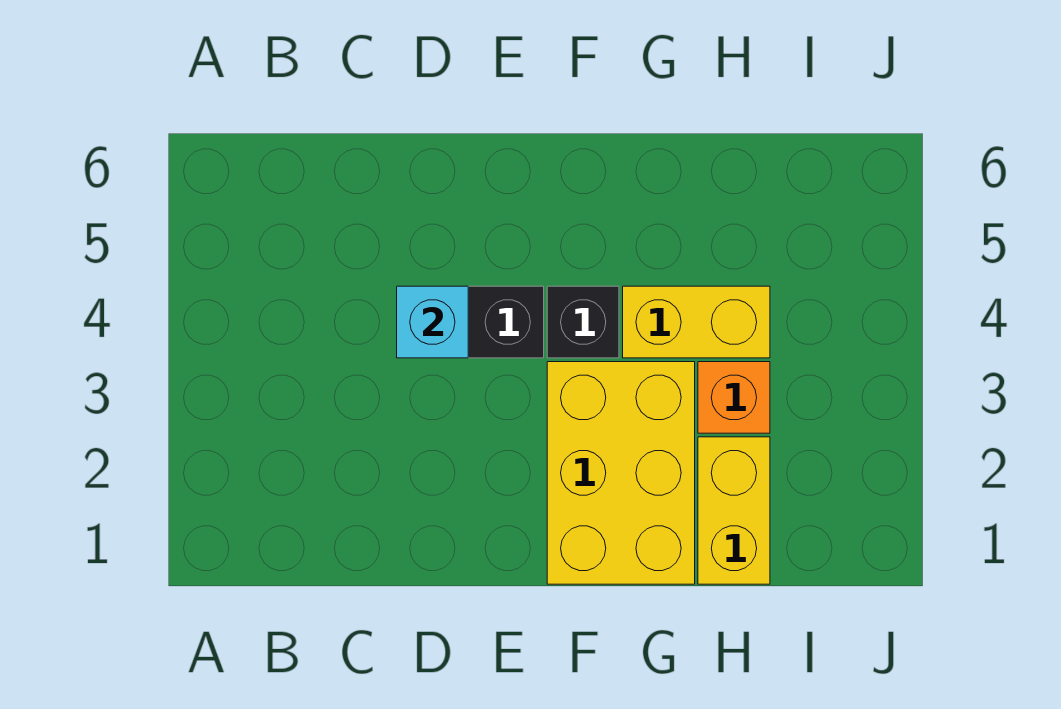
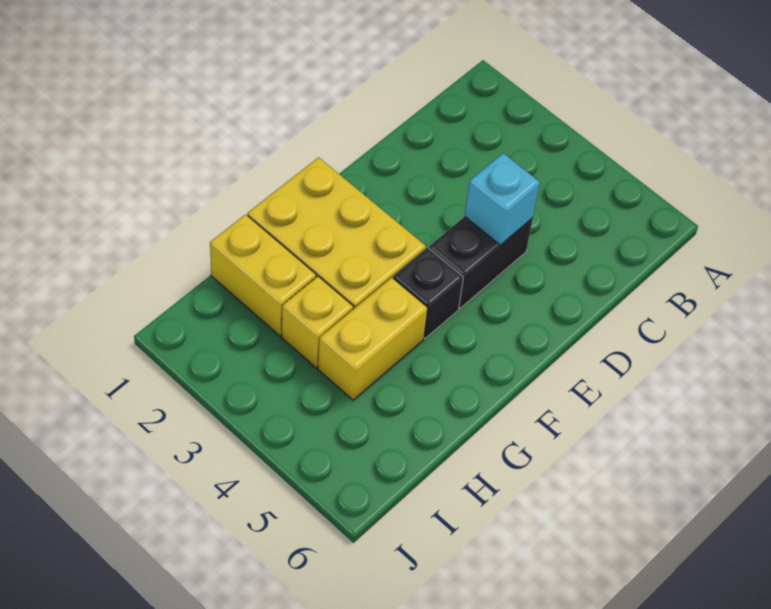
orange brick H3 level 1 -> yellow brick H3 level 1

